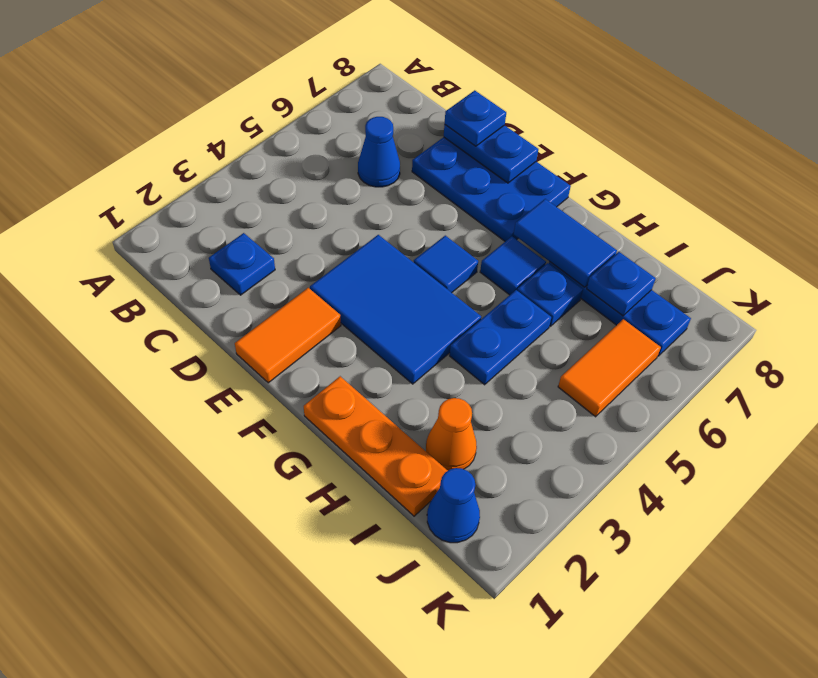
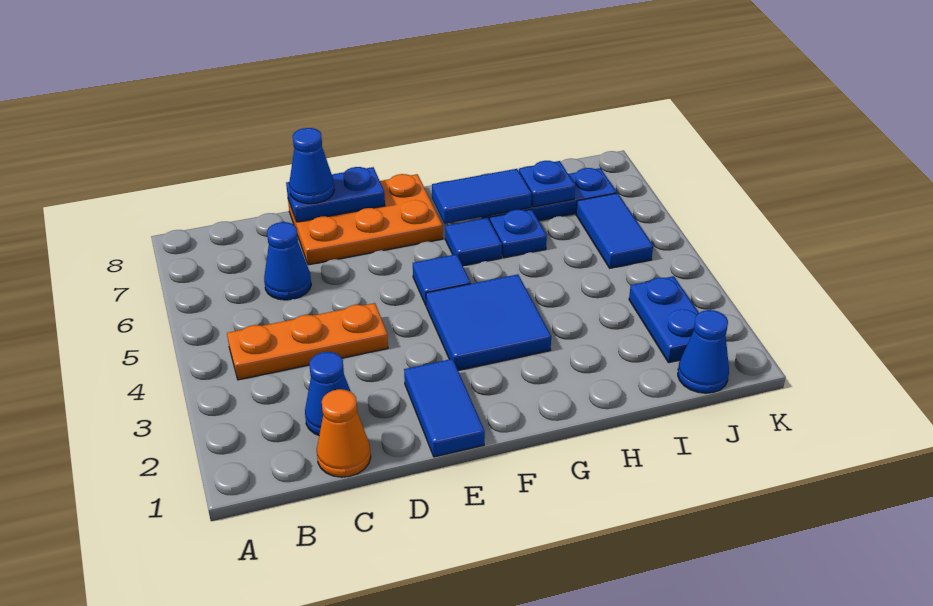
blue plate C2 level 1 -> blue cone C2 level 1
blue plate D7:F8 level 1 -> orange plate D7:F8 level 1
blue plate D8 level 3 -> blue cone D8 level 3
orange tile E1:E2 level 1 -> blue tile E1:E2 level 1
blue tile E3:G4 level 1 -> blue tile F3:G4 level 1
orange plate G1:I1 level 1 -> orange plate B4:D4 level 1
blue plate H4:H5 level 1 -> blue plate J2:J3 level 1
orange cone I2 level 1 -> orange cone C1 level 1
orange tile J5:J6 level 1 -> blue tile J5:J6 level 1

